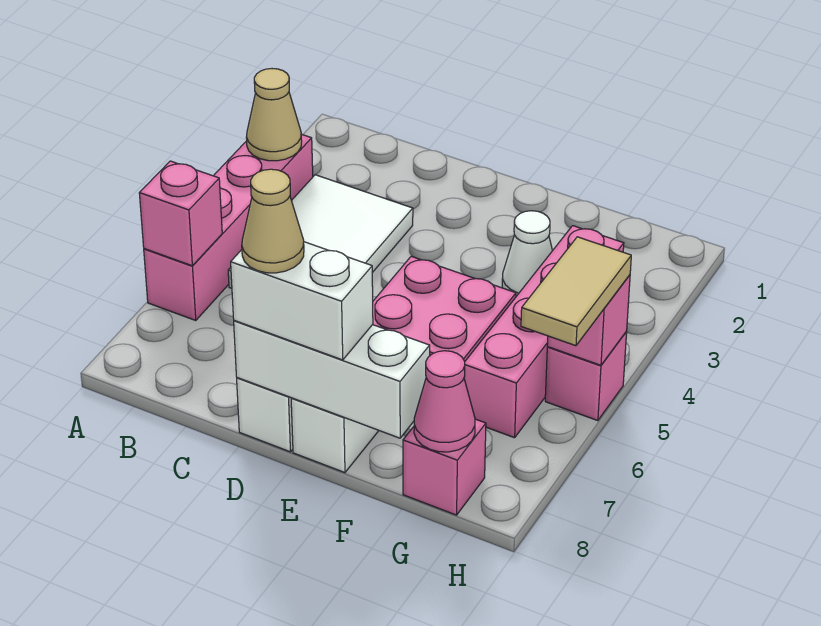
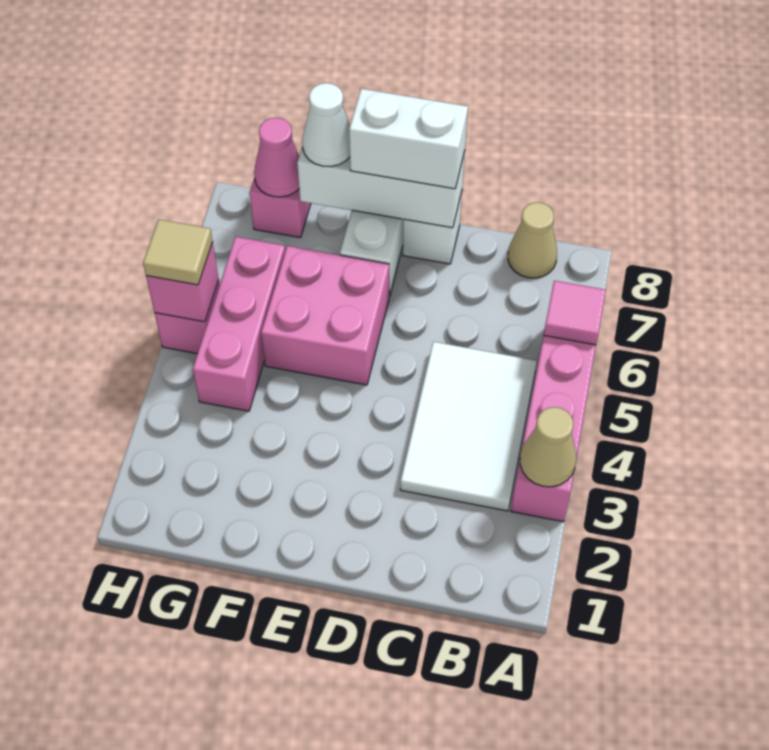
pink brick A6 level 2 -> pink tile A6 level 2
tan cone D8 level 4 -> tan cone B8 level 1
white cone F3 level 1 -> white cone F8 level 3
pink brick G3:G6 level 1 -> pink brick G4:G6 level 1
tan tile H5:H6 level 3 -> tan tile H5 level 3

